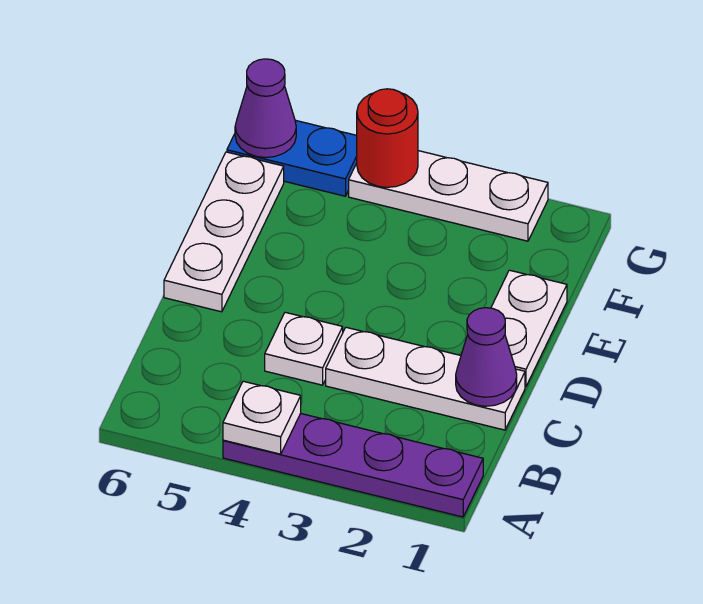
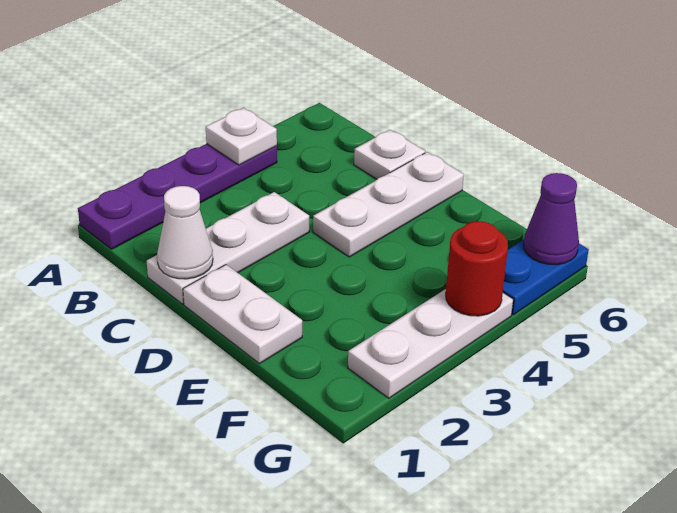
purple cone C1 level 2 -> white cone C1 level 2
white plate C4 level 1 -> white plate C6 level 1
white plate D6:F6 level 1 -> white plate D4:D6 level 1

